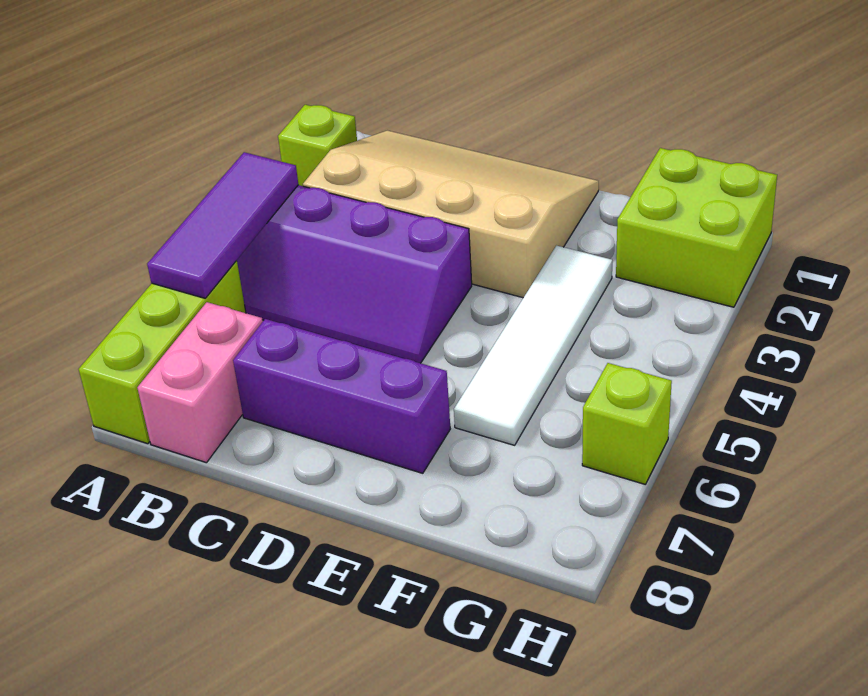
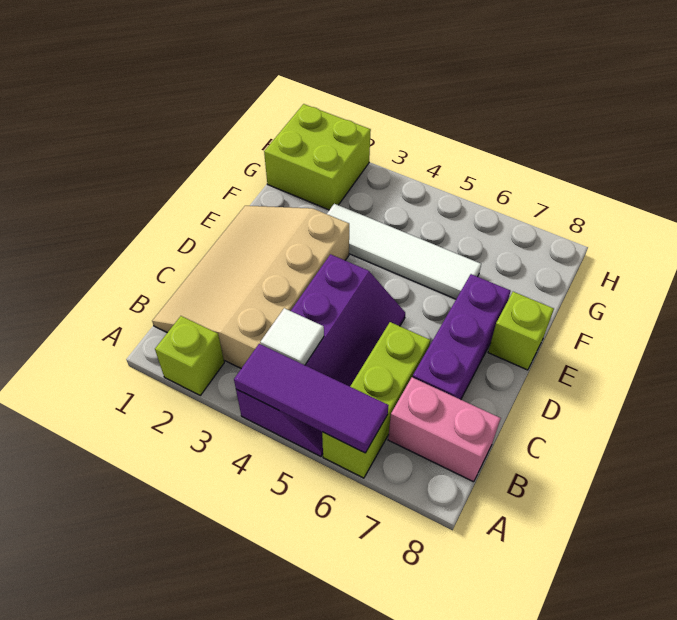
lime brick A6:A8 level 1 -> lime brick A6:C6 level 1
none -> white tile B4 level 2
lime brick H6 level 1 -> lime brick E8 level 1

